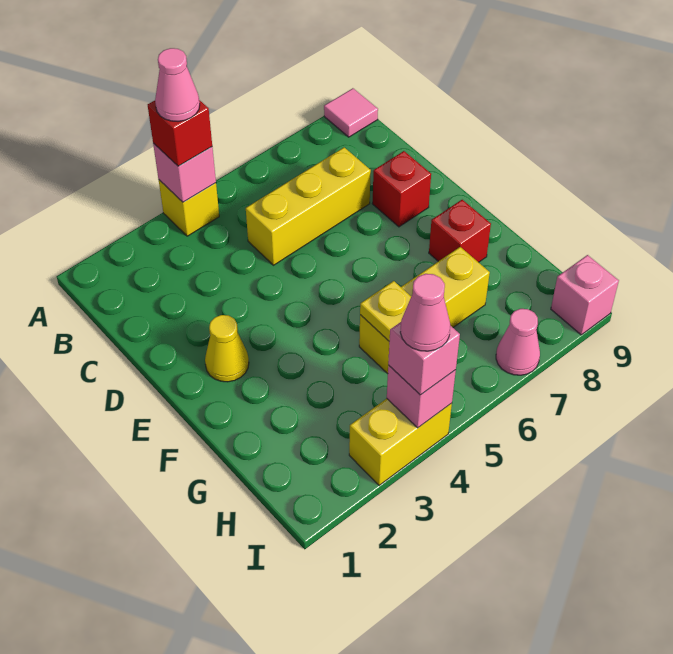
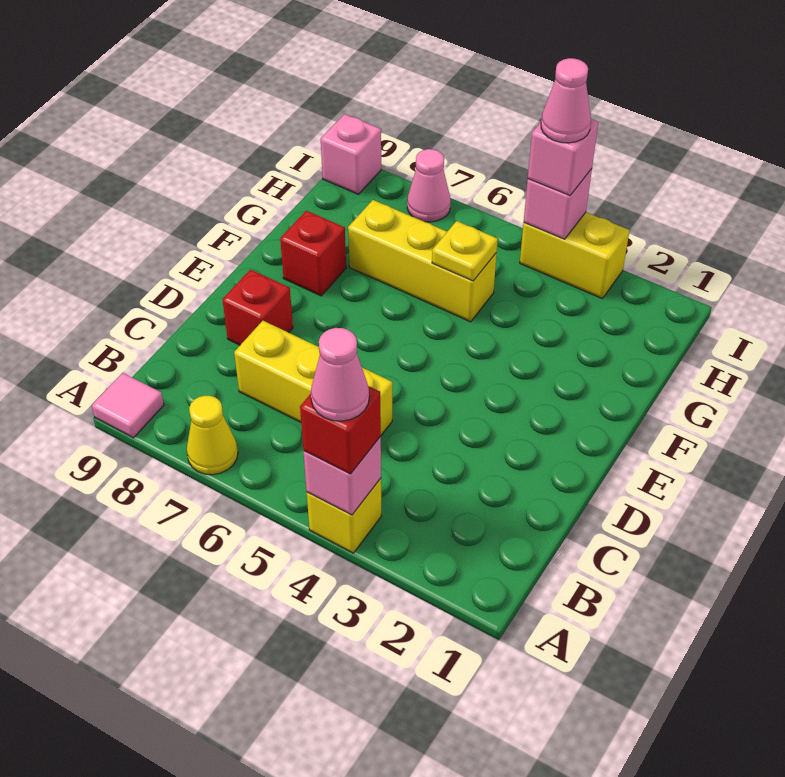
yellow cone E2 level 1 -> yellow cone A7 level 1

